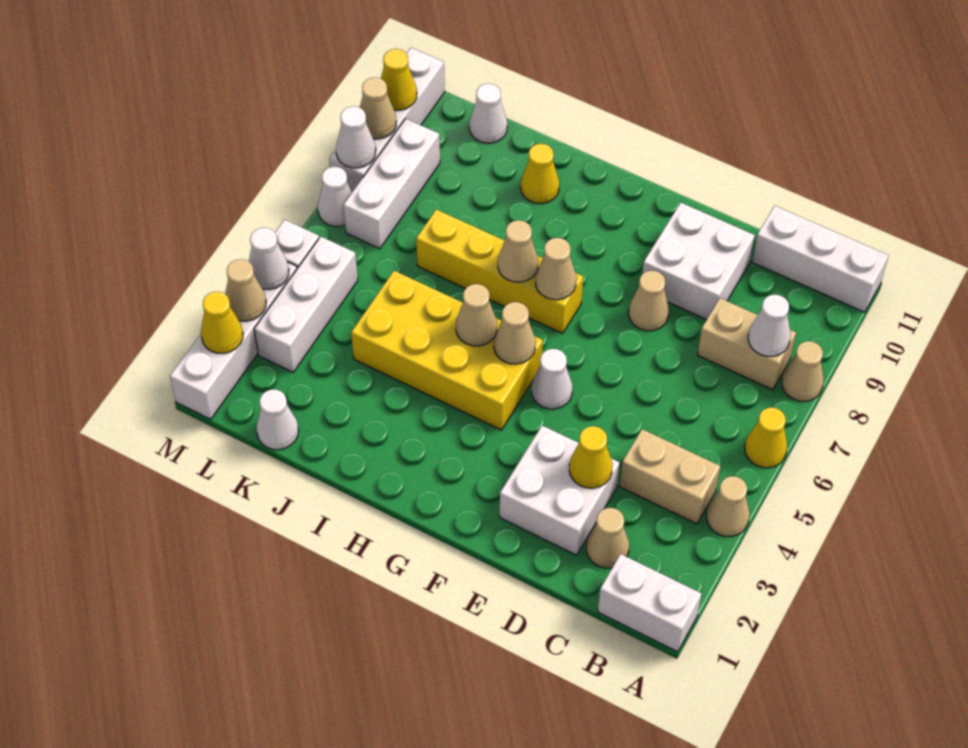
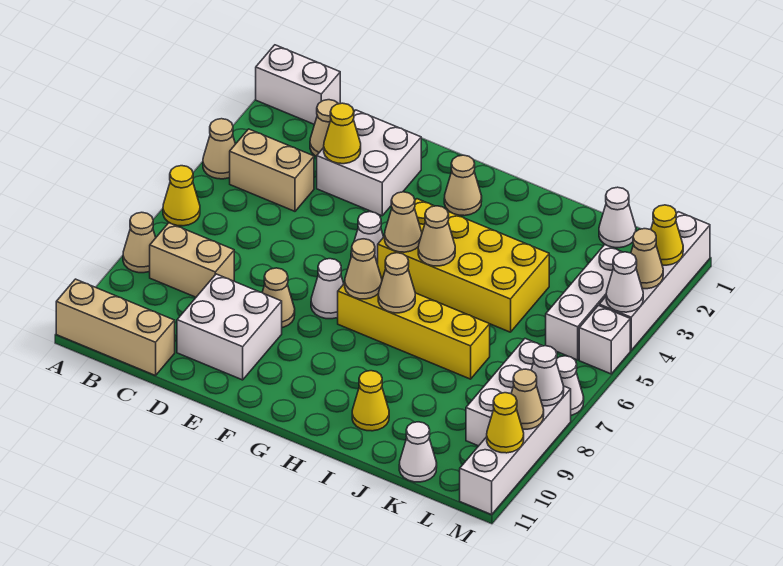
white brick A11:C11 level 1 -> tan brick A11:C11 level 1
white cone B8 level 2 -> white cone F7 level 1
none -> tan cone G2 level 1

